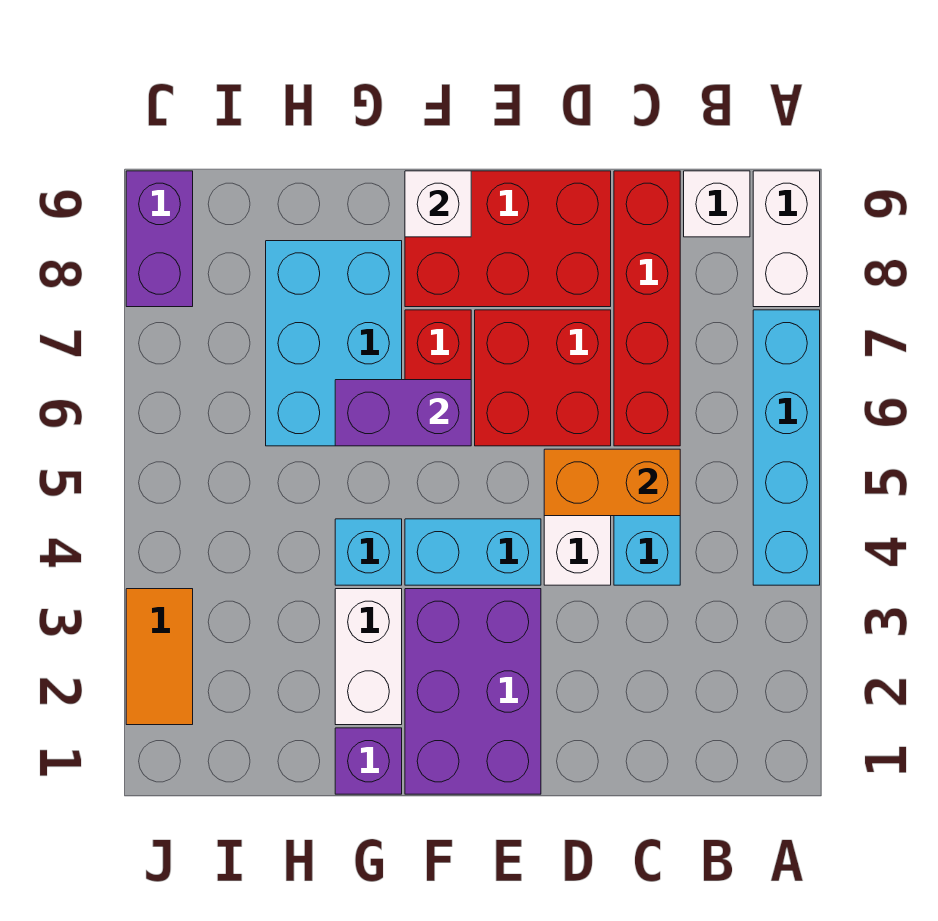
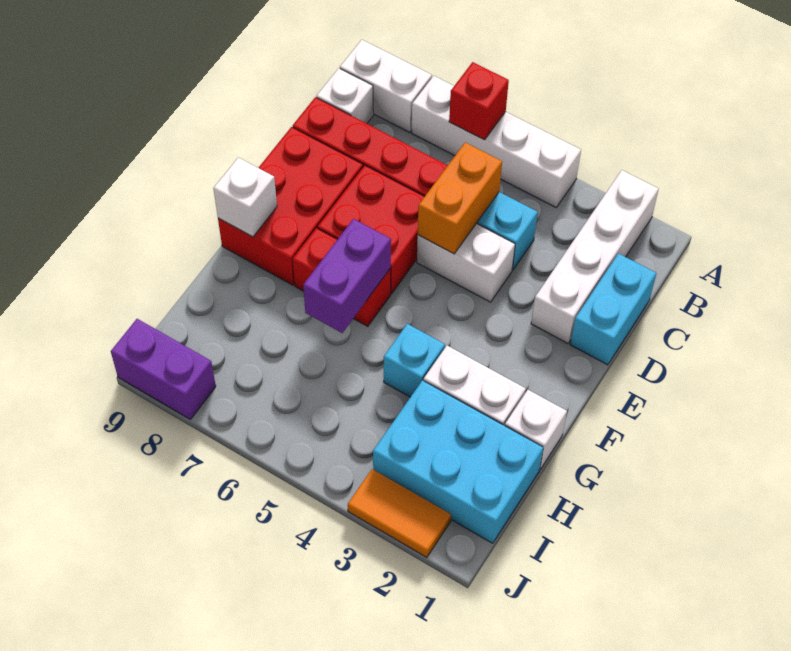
none -> white brick A2:D2 level 1
cyan brick A4:A7 level 1 -> white brick A4:A7 level 1
none -> red brick A6 level 2
purple brick E1:F3 level 1 -> none
cyan brick E4:F4 level 1 -> cyan brick C1:D1 level 1
purple brick G1 level 1 -> white brick G1 level 1
cyan brick G6:H8 level 1 -> cyan brick H1:I3 level 1

